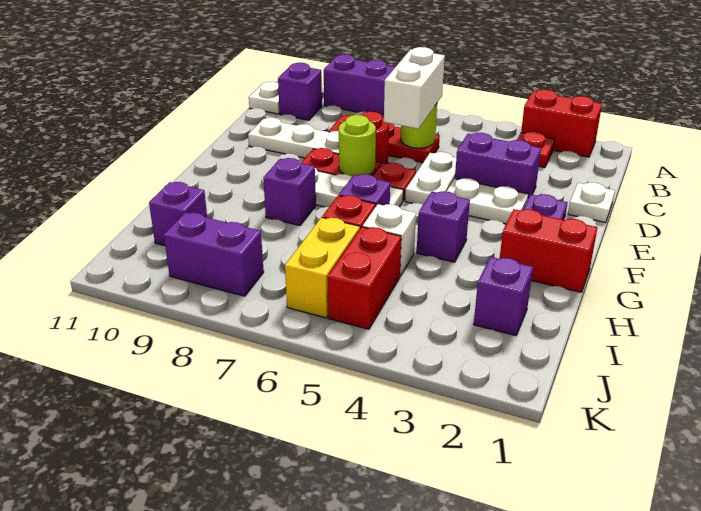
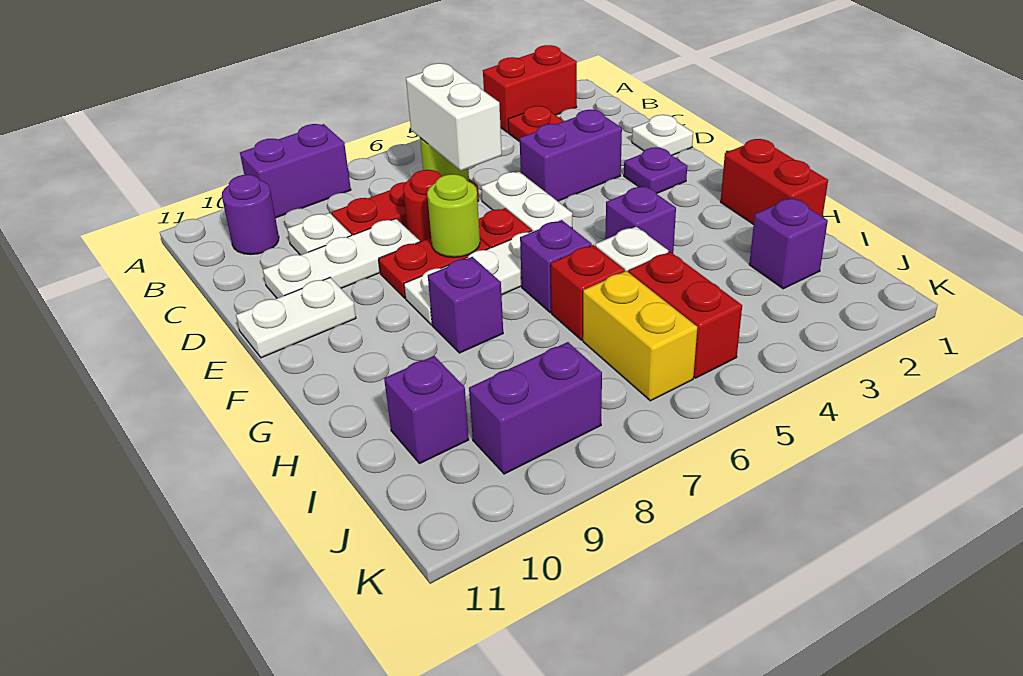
purple brick B10 level 1 -> purple round brick B10 level 1
white plate B11 level 1 -> white plate C9 level 1
white plate E3:E4 level 1 -> white plate E10:E11 level 1
red brick G1:G2 level 1 -> red brick G1:H1 level 1

